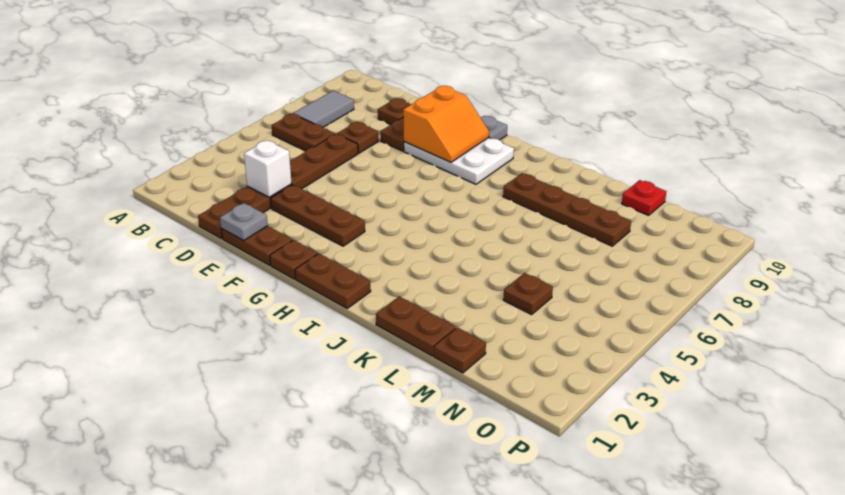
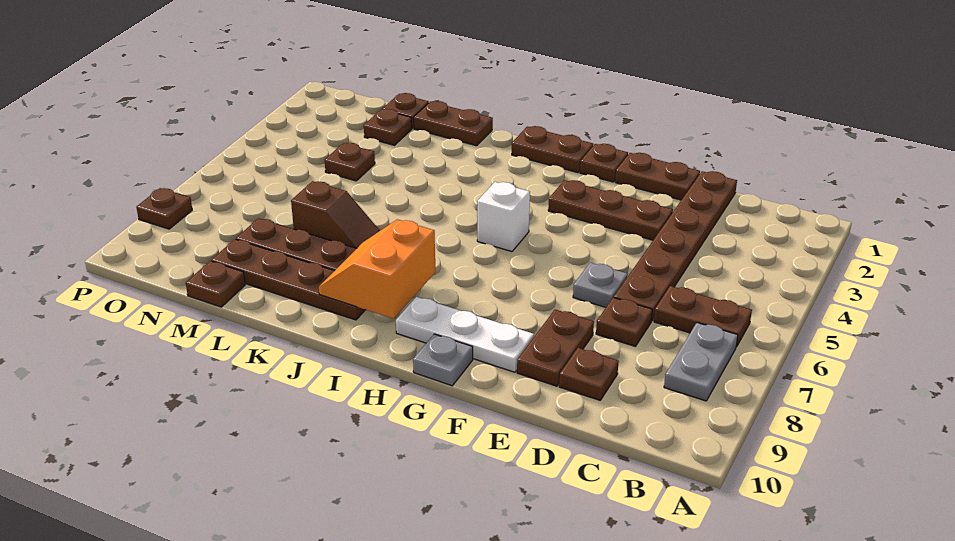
grey tile B7:B8 level 1 -> grey plate B7:B8 level 1
white brick D3 level 2 -> white brick H5 level 1
grey plate E1 level 2 -> grey plate E6 level 1
white plate F8:H9 level 1 -> white plate F9:H9 level 1
orange slope F8:G9 level 2 top F -> orange slope I8:J9 level 2 top I
none -> brown plate J9:M9 level 1
none -> brown slope K7:L7 level 1 top L
none -> brown plate M2 level 1
red plate M10 level 1 -> brown plate M10 level 1
none -> brown plate P8 level 1

